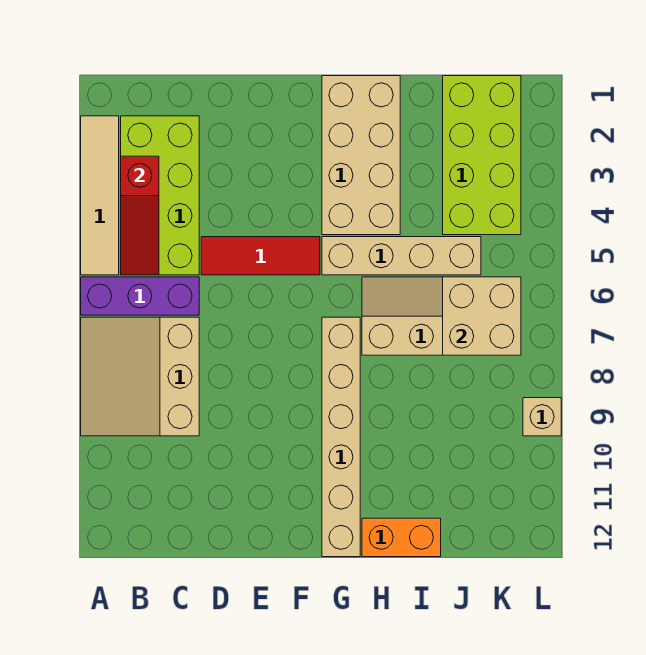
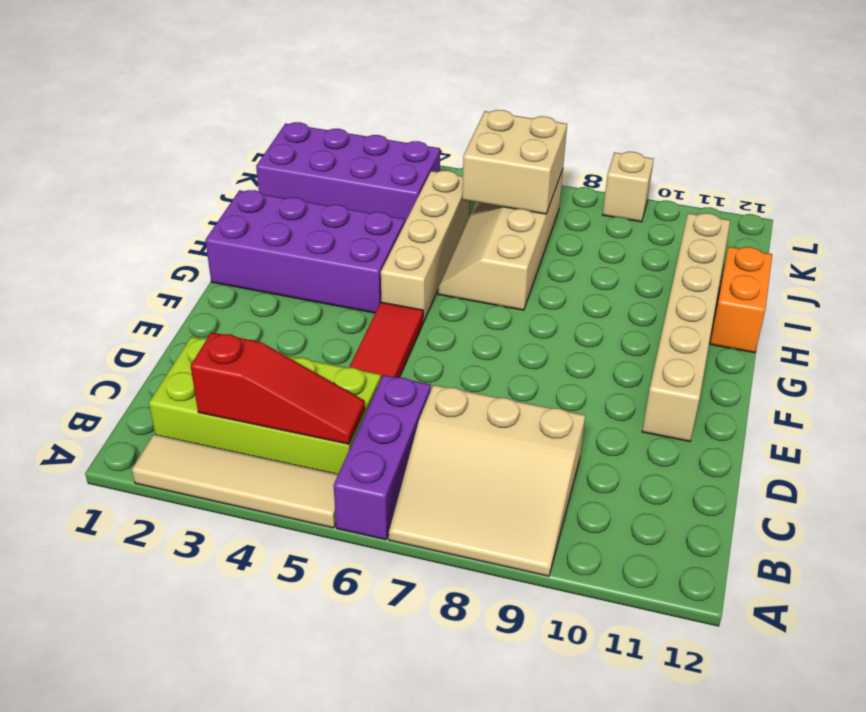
tan brick G1:H4 level 1 -> purple brick G1:H4 level 1
tan brick G7:G12 level 1 -> tan brick E11:J11 level 1
lime brick J1:K4 level 1 -> purple brick J1:K4 level 1

